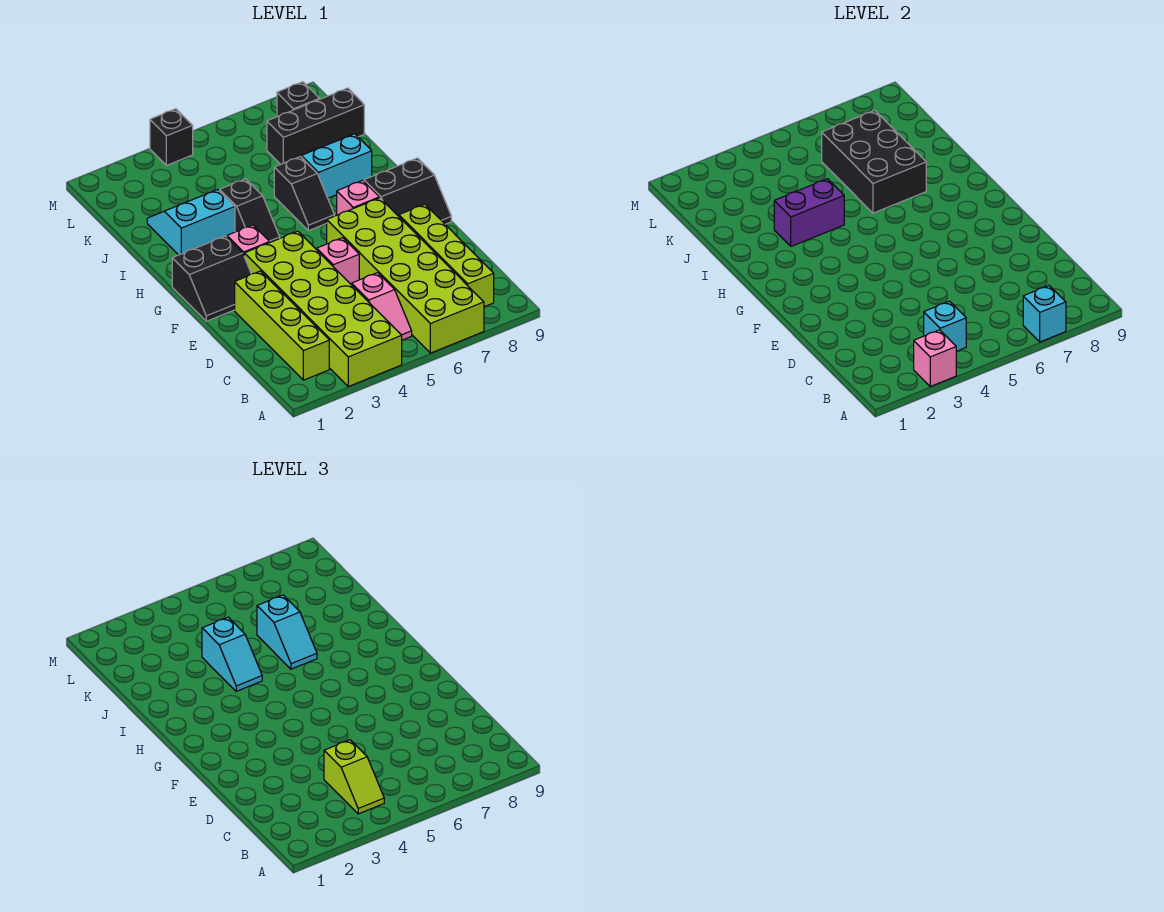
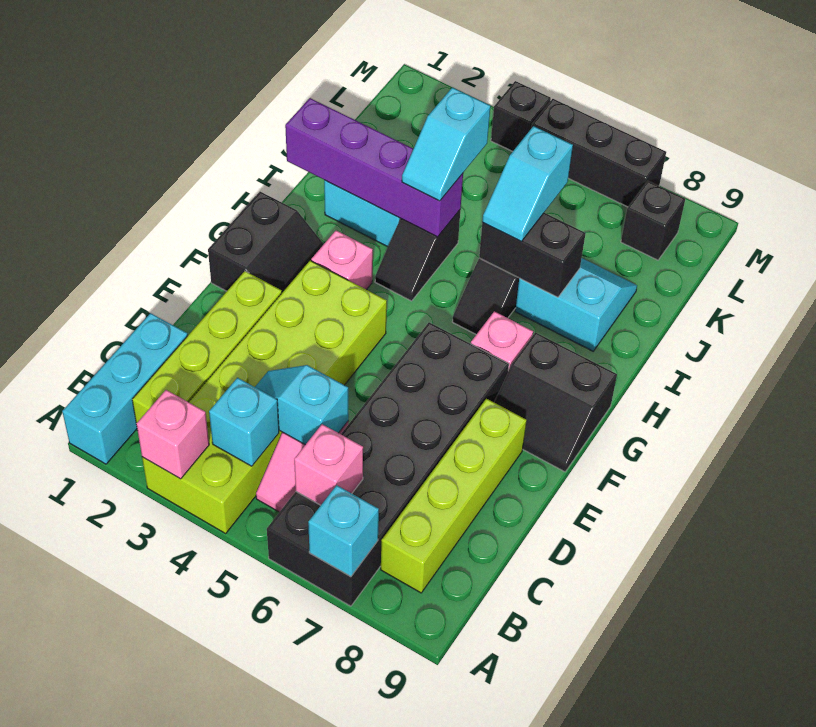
none -> cyan brick A1:C1 level 1
lime brick A6:F7 level 1 -> black brick A6:F7 level 1
lime slope B4:C4 level 3 top C -> none
none -> cyan slope C4:C5 level 2 top 5
pink brick E5 level 1 -> pink brick B6 level 2
black slope F1:G2 level 1 top G -> black slope F1:G2 level 1 top 1
purple brick I3:I4 level 2 -> purple brick I1:I4 level 2
black brick I6:K7 level 2 -> black brick I6:I7 level 2
black brick K7:K9 level 1 -> black brick M5:M7 level 1

